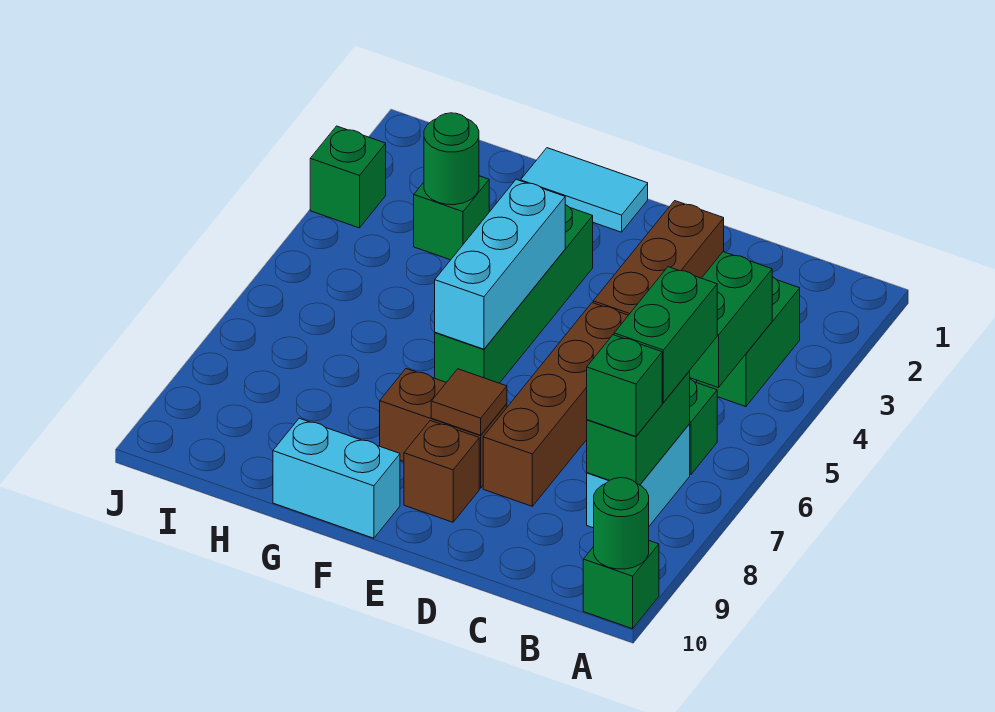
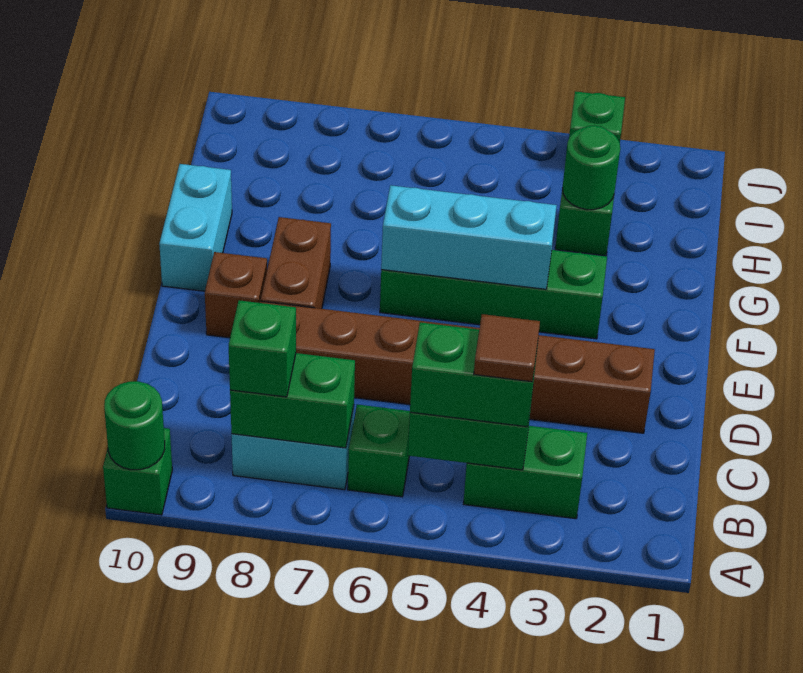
green brick B6:B7 level 3 -> green brick B4:B5 level 3
brown tile E8 level 2 -> brown tile B4 level 4
cyan tile F1:G1 level 1 -> none

